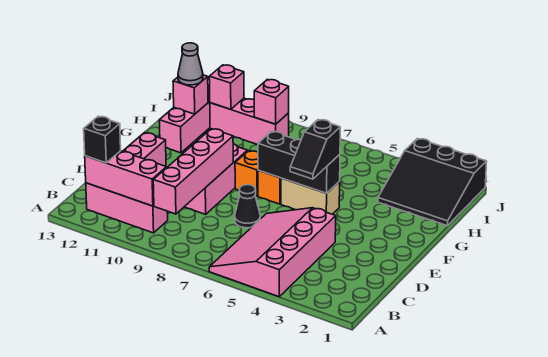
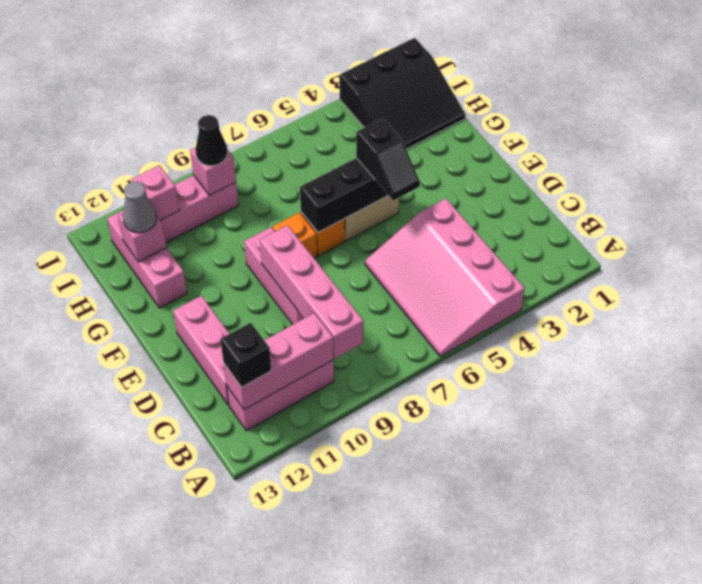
black cone D7 level 1 -> black cone I9 level 3

